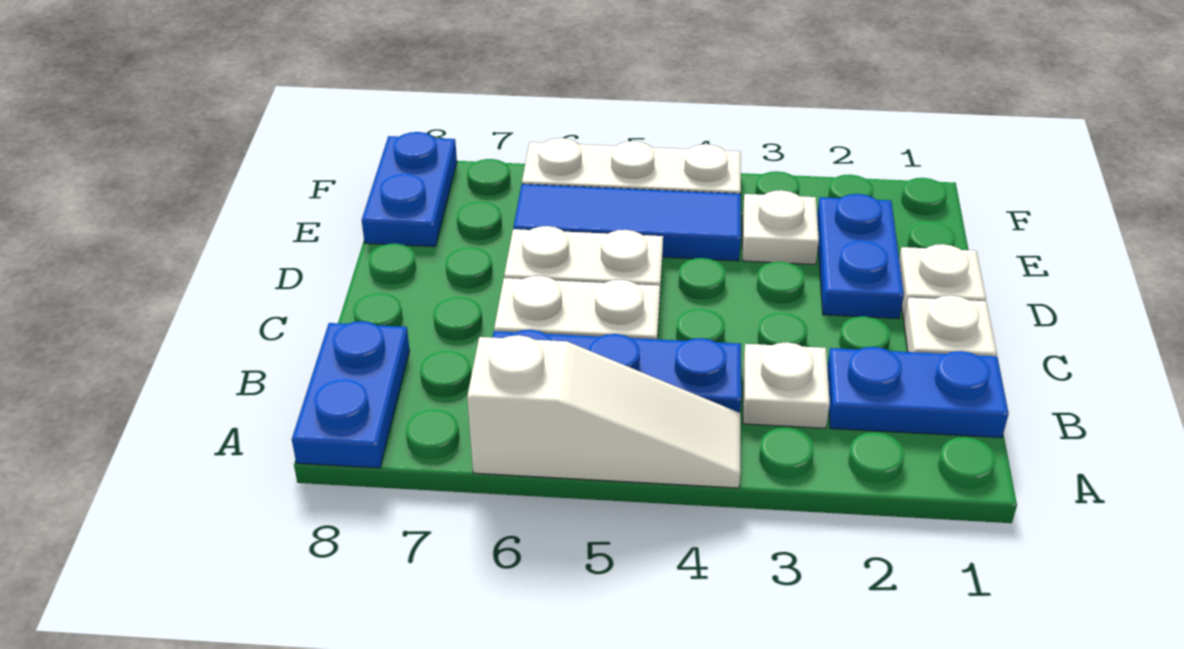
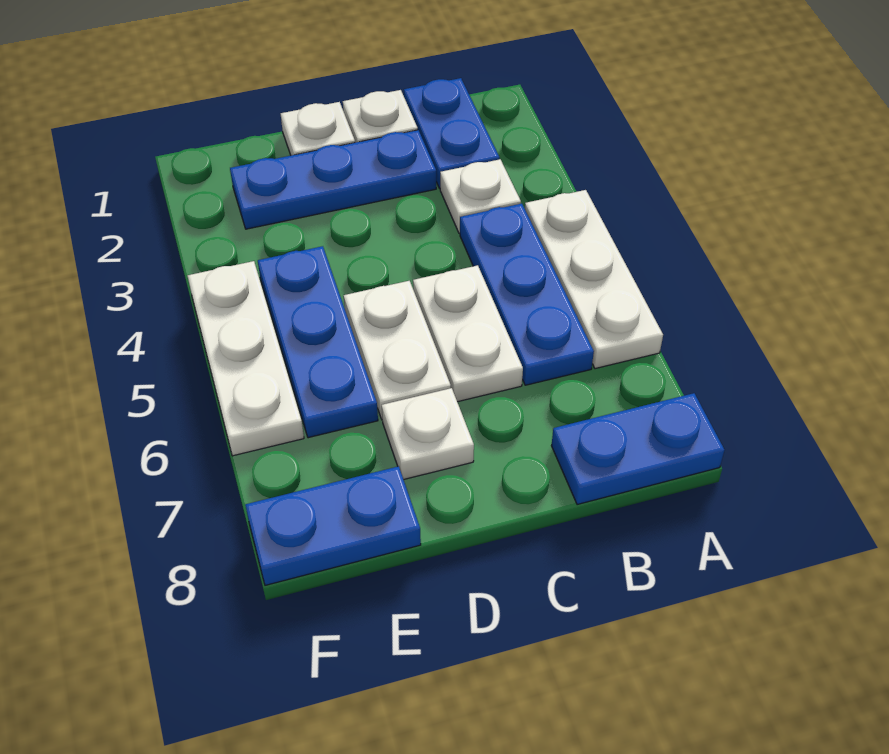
white slope A4:A6 level 1 top 6 -> white plate A4:A6 level 1
blue plate D2:E2 level 1 -> blue plate C2:E2 level 1
white plate E3 level 1 -> white plate D7 level 1
blue tile E4:E6 level 1 -> blue plate E4:E6 level 1

